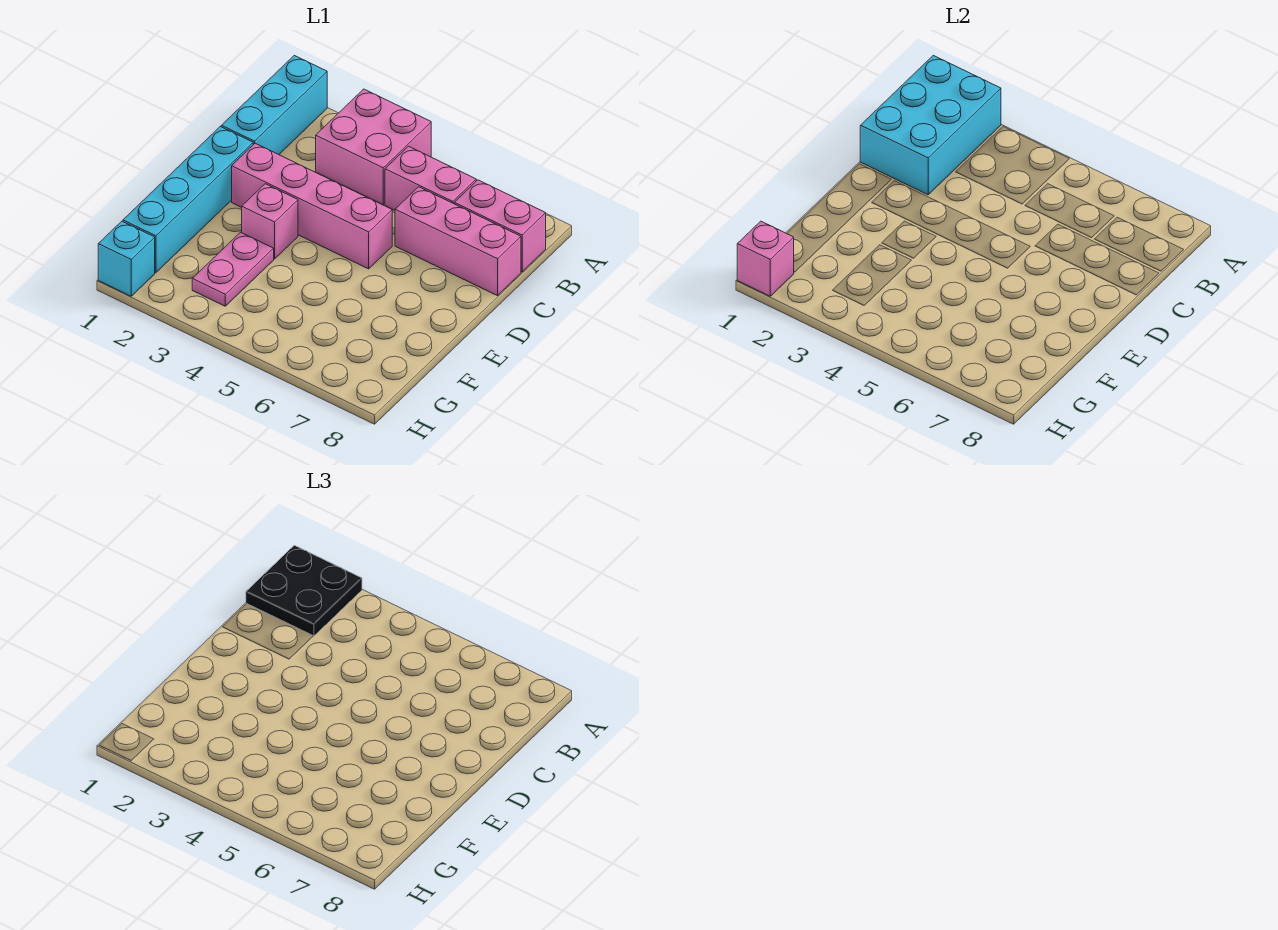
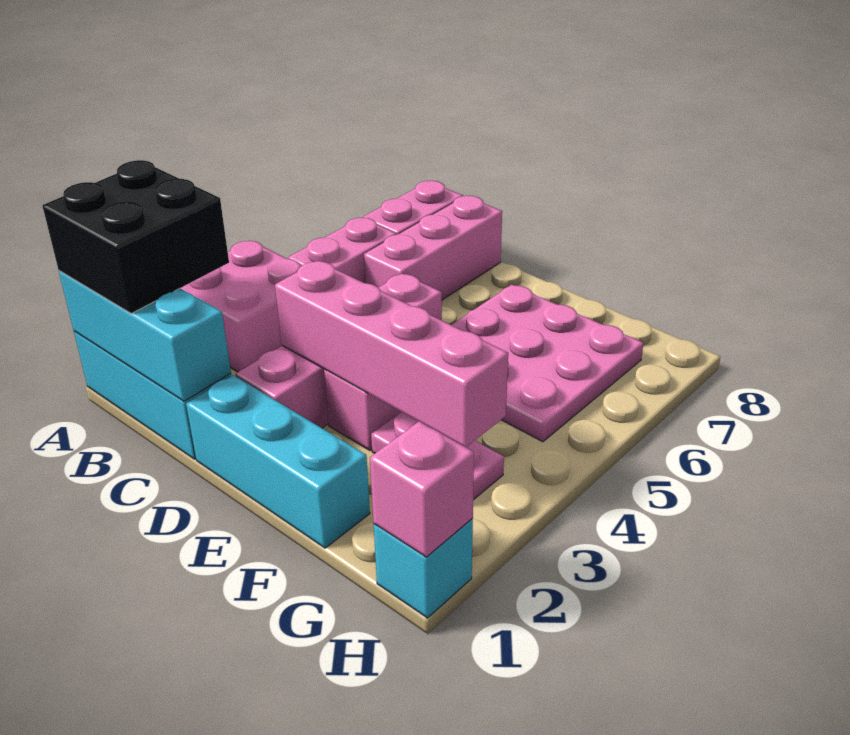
cyan brick A1:C2 level 2 -> cyan brick A1:C1 level 2
black plate A1:B2 level 3 -> black brick A1:B2 level 3
cyan brick D1:G1 level 1 -> cyan brick D1:F1 level 1
none -> pink brick D3:G3 level 2
none -> pink plate E5:G7 level 1

